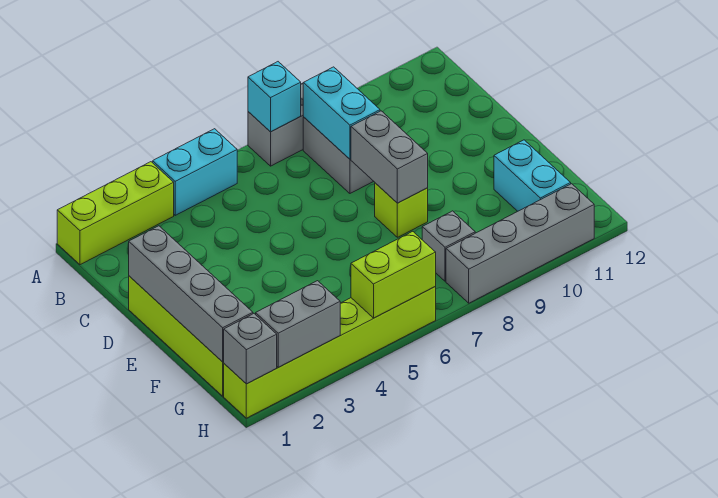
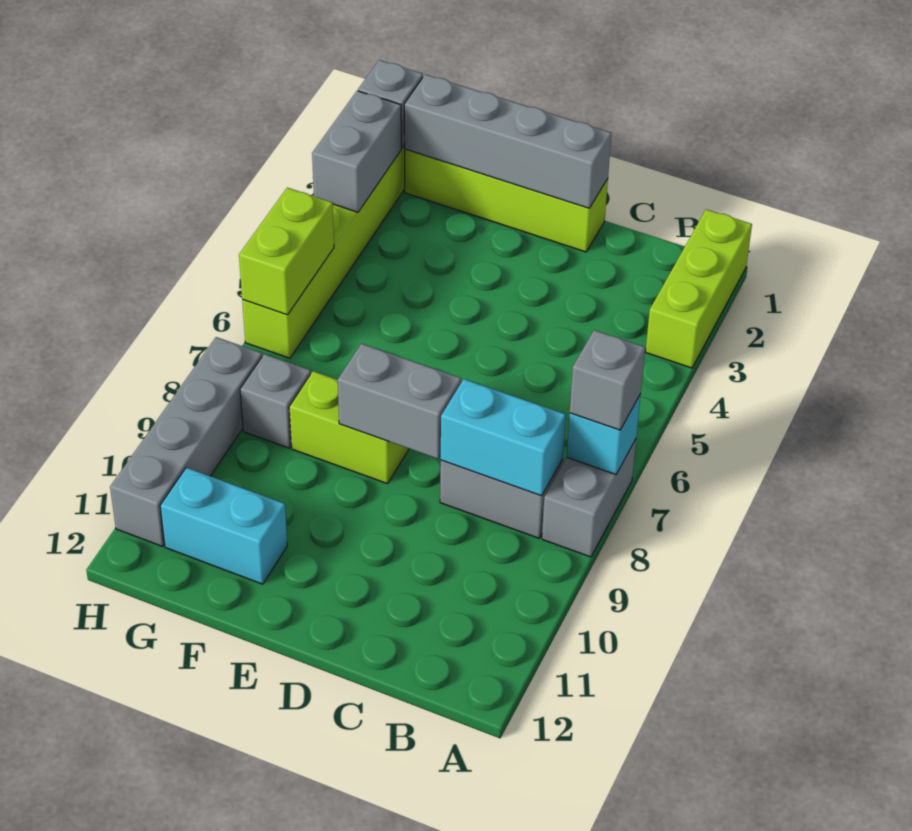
cyan brick A4:A5 level 1 -> none
none -> grey brick A7 level 3
lime brick E8 level 1 -> lime brick E8:F8 level 1

